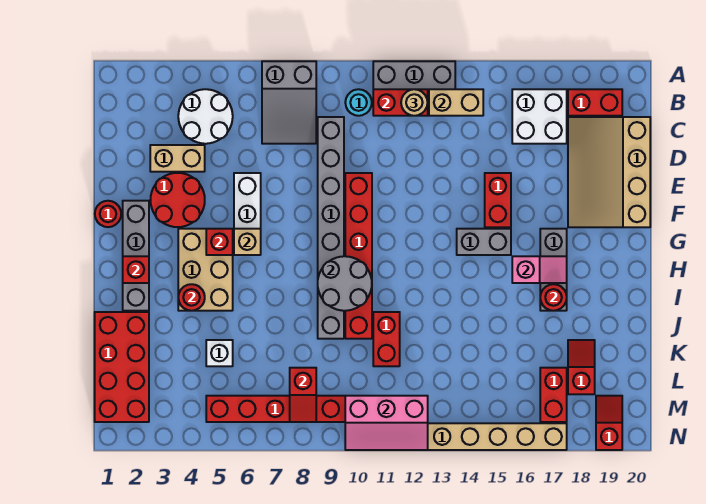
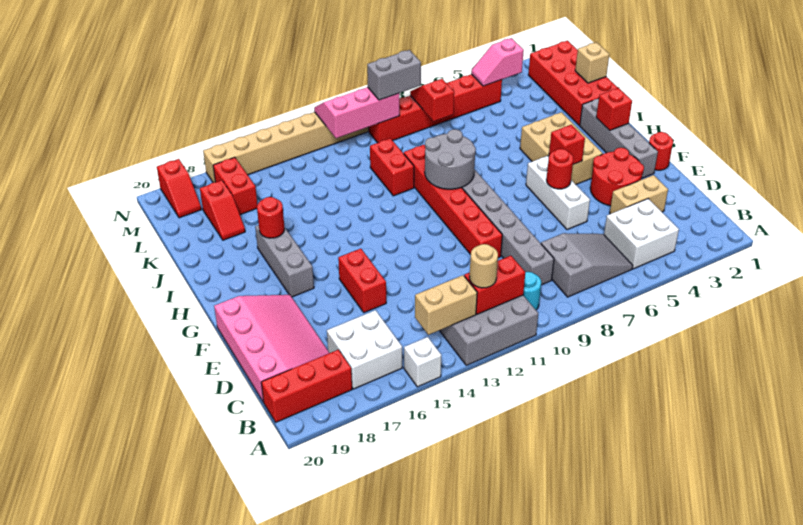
grey slope A7:C8 level 1 top A -> grey slope B6:C8 level 1 top 8
white round brick B4:C5 level 1 -> white brick B4:C5 level 1
red brick B18:B19 level 1 -> red brick B18:B20 level 1
tan slope C18:F20 level 1 top 20 -> pink slope C18:F20 level 1 top 20
tan brick G6 level 2 -> tan brick K1 level 2
grey brick G14:G15 level 1 -> grey brick M9:M10 level 3
pink slope H16:H17 level 2 top 16 -> pink slope M4:M5 level 2 top 4
red round brick I4 level 2 -> red round brick F6 level 2
white brick K5 level 1 -> white brick A15 level 1

